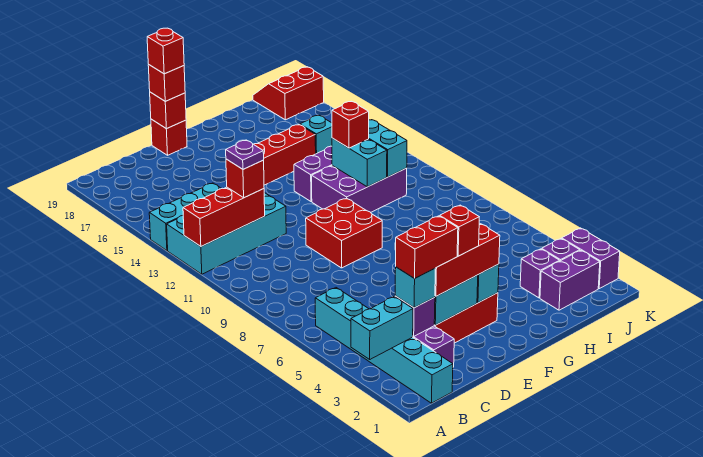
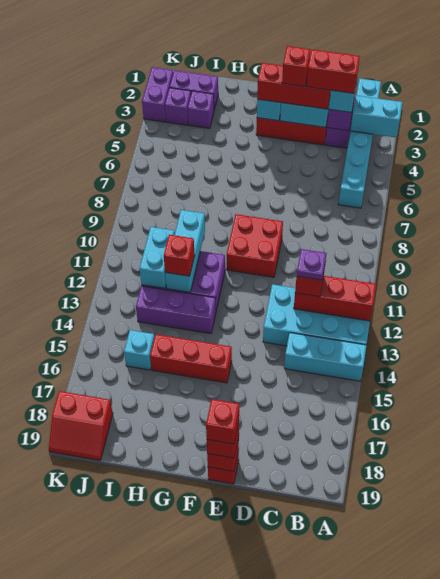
cyan brick H11:H12 level 2 -> cyan brick H10:H12 level 2

